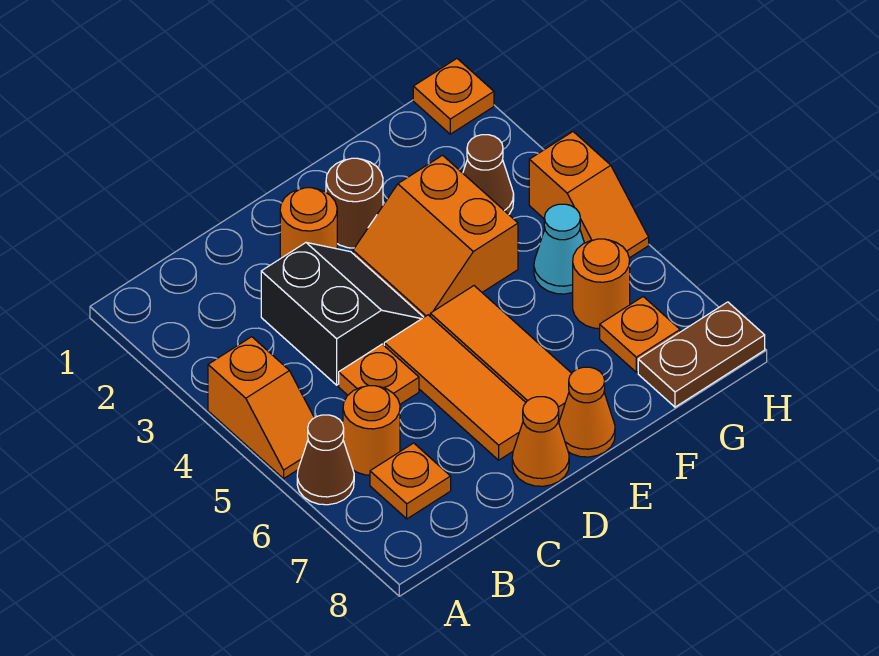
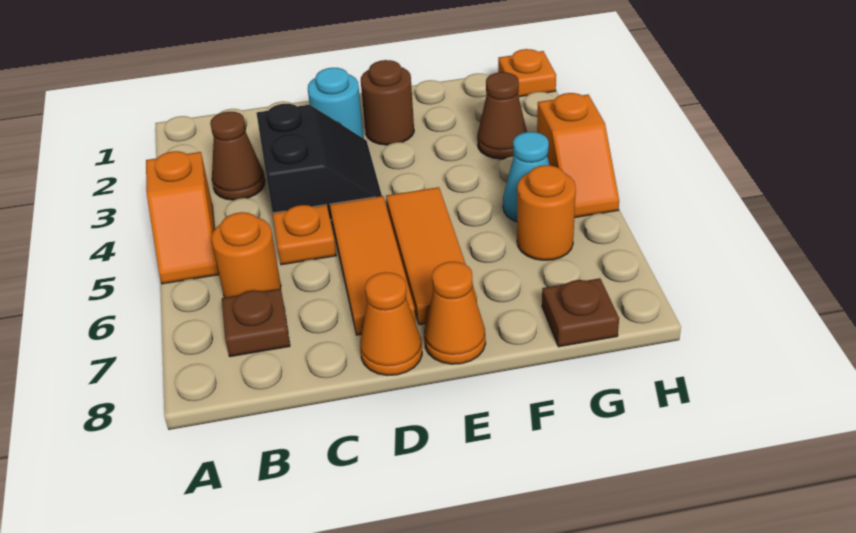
brown cone A6 level 1 -> brown cone B3 level 1
orange plate B7 level 1 -> brown plate B7 level 1
orange round brick D2 level 1 -> cyan round brick D2 level 1
orange slope E3:F4 level 1 top F -> none
orange plate G7 level 1 -> none
brown plate G8:H8 level 1 -> brown plate G8 level 1

